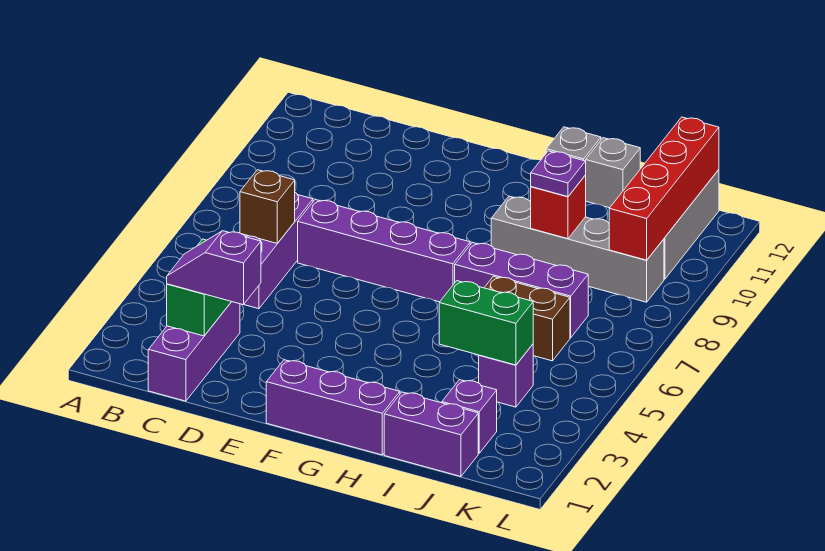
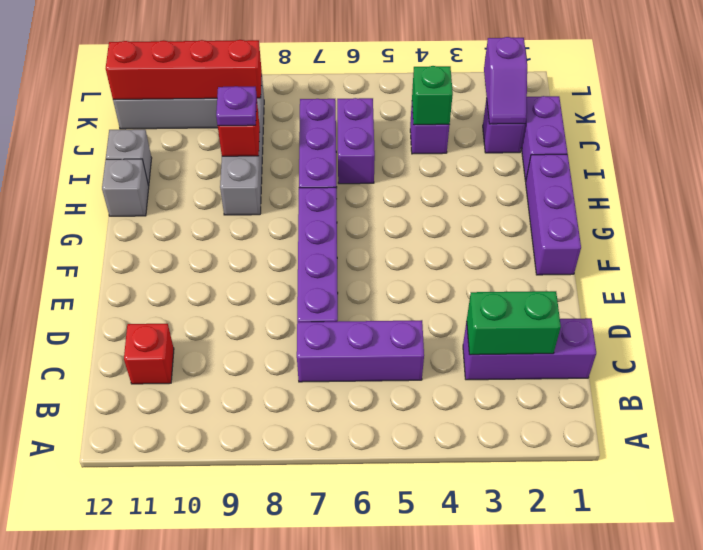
purple slope C2:D2 level 3 top D -> purple slope J2:K2 level 2 top K
brown brick C6 level 2 -> none
none -> red brick C11 level 1
green brick I4:J4 level 2 -> green brick J4 level 2
brown brick I6:J6 level 1 -> purple brick I6:J6 level 1

